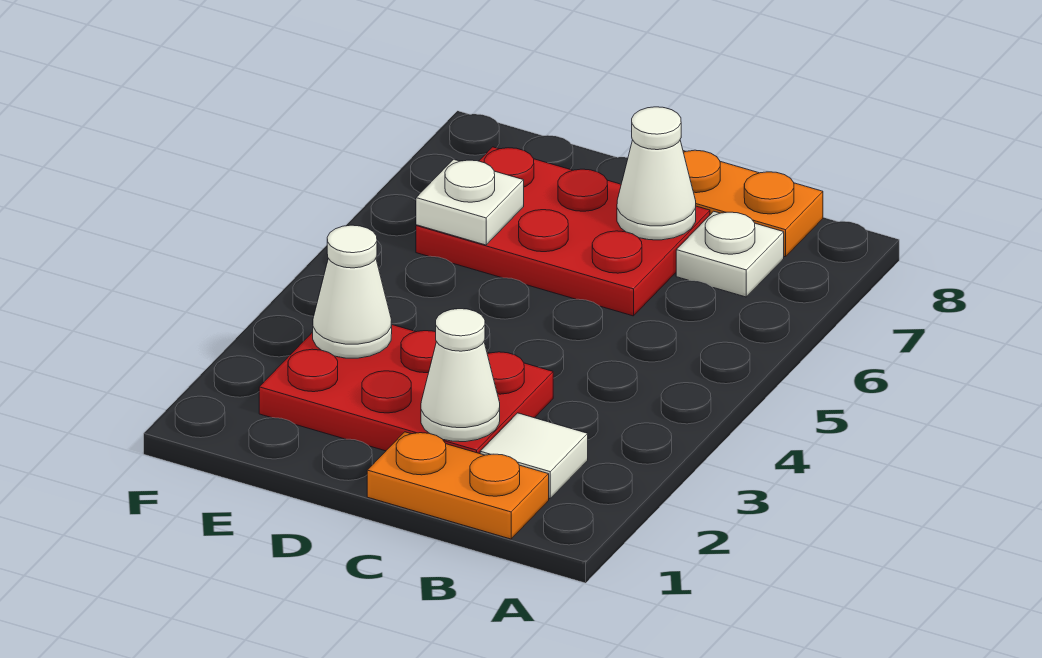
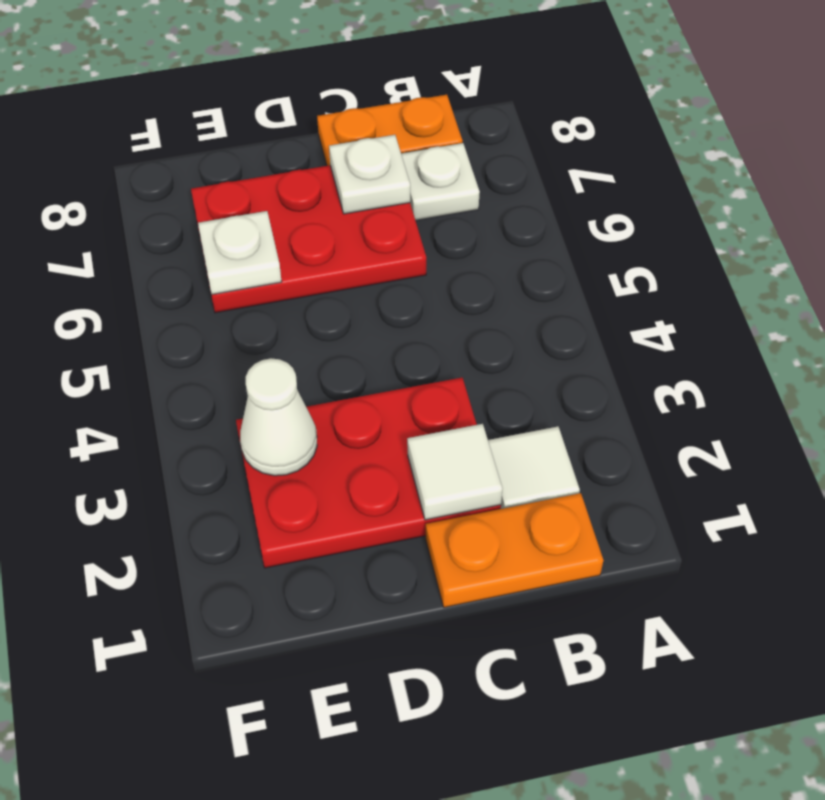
white cone C2 level 2 -> white tile C2 level 2
white cone C7 level 2 -> white plate C7 level 2

